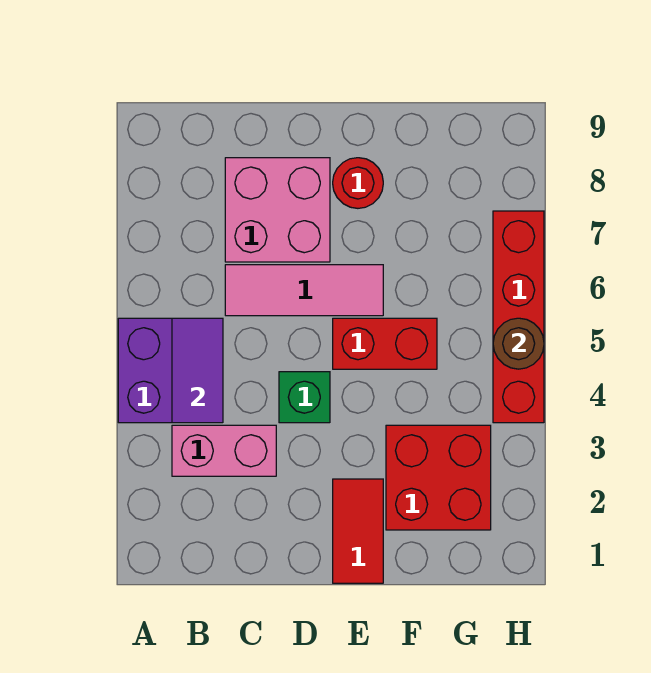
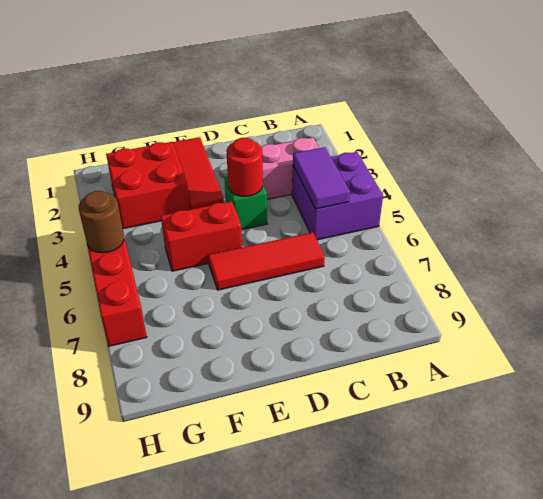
pink tile C6:E6 level 1 -> red tile C6:E6 level 1
pink brick C7:D8 level 1 -> none
red tile E1:E2 level 1 -> red tile E1:E3 level 1
red round brick E8 level 1 -> red round brick D4 level 2

